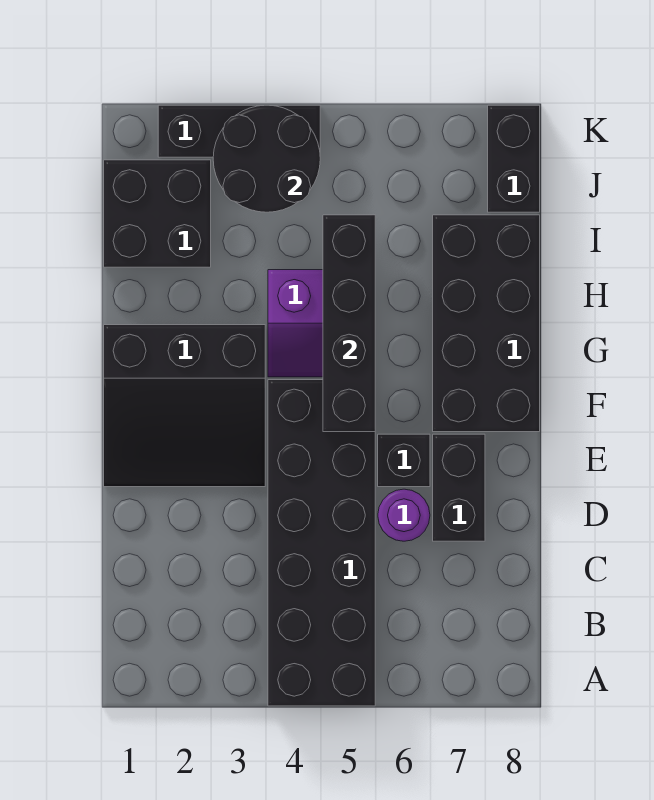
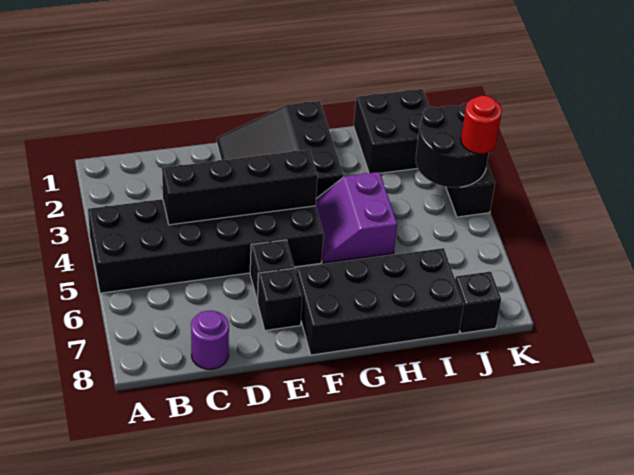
purple round brick D6 level 1 -> purple round brick C8 level 1
black brick D7:E7 level 1 -> black brick E7 level 1
black brick F5:I5 level 2 -> black brick C4:F4 level 2
black brick J8:K8 level 1 -> black brick J8 level 1
none -> red round brick K4 level 3

